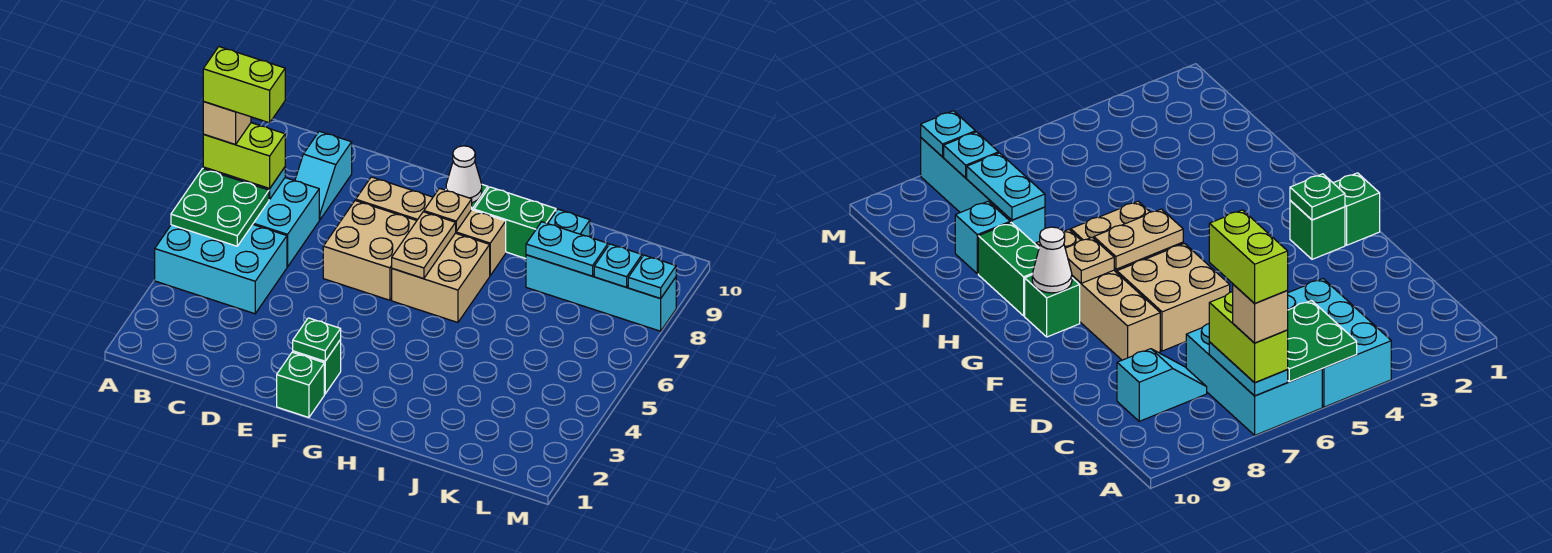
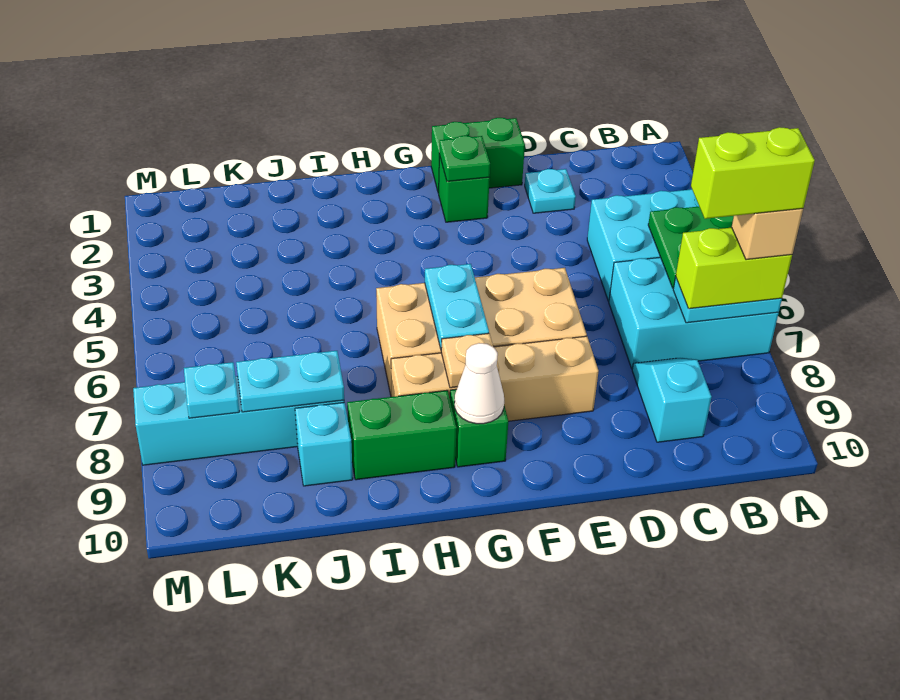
green brick F1 level 1 -> green brick E1:F1 level 1
tan plate G6:G7 level 2 -> cyan plate G6:G7 level 2
cyan plate M8 level 2 -> cyan plate D2 level 1

